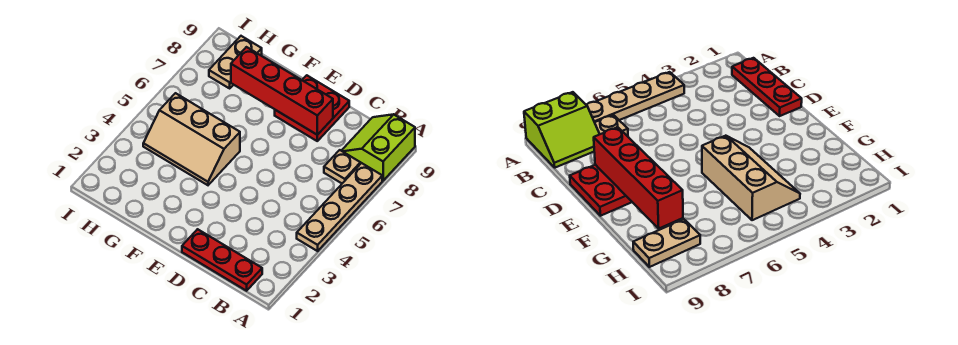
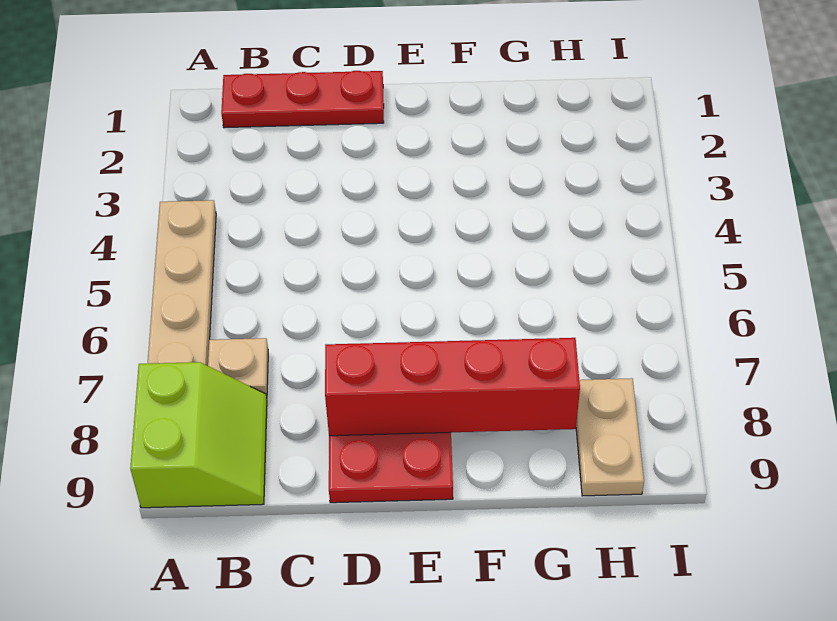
tan slope F4:H5 level 1 top 5 -> none

